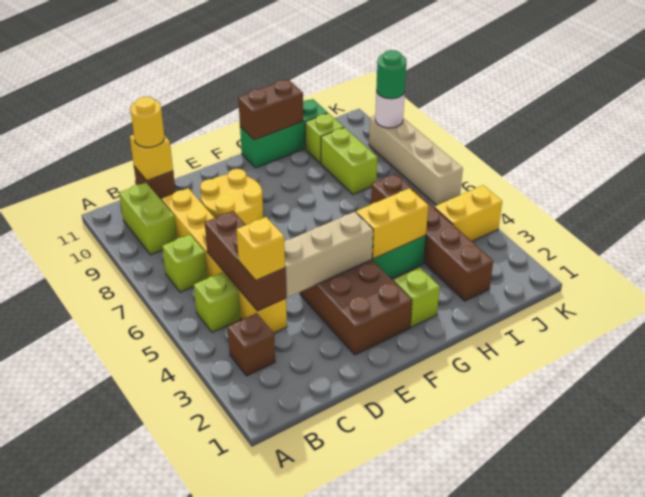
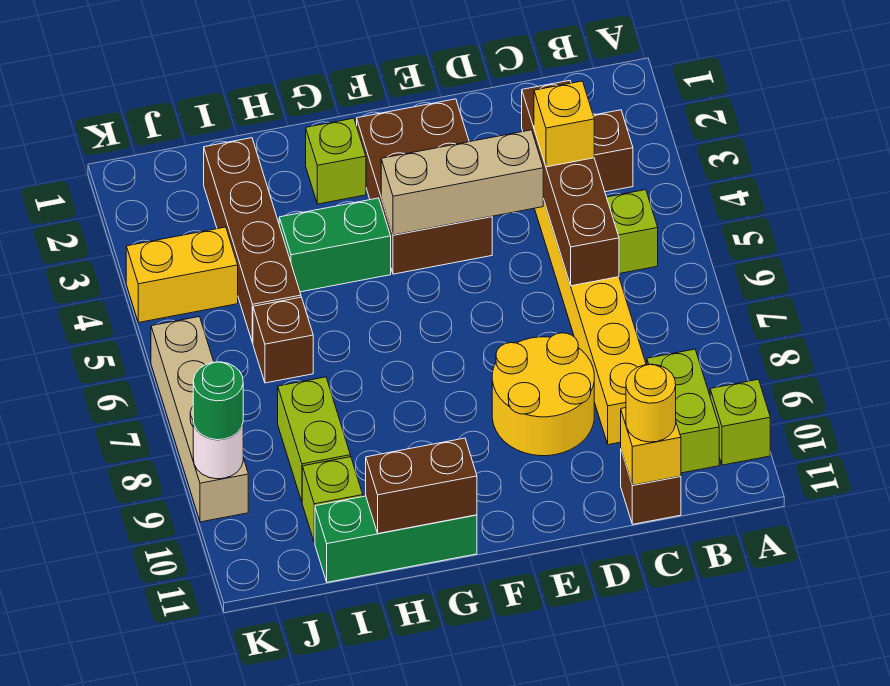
lime brick B7 level 1 -> lime brick A10 level 1
brown brick C4:C6 level 2 -> brown brick C3:C6 level 2
yellow brick G4:H4 level 2 -> none

